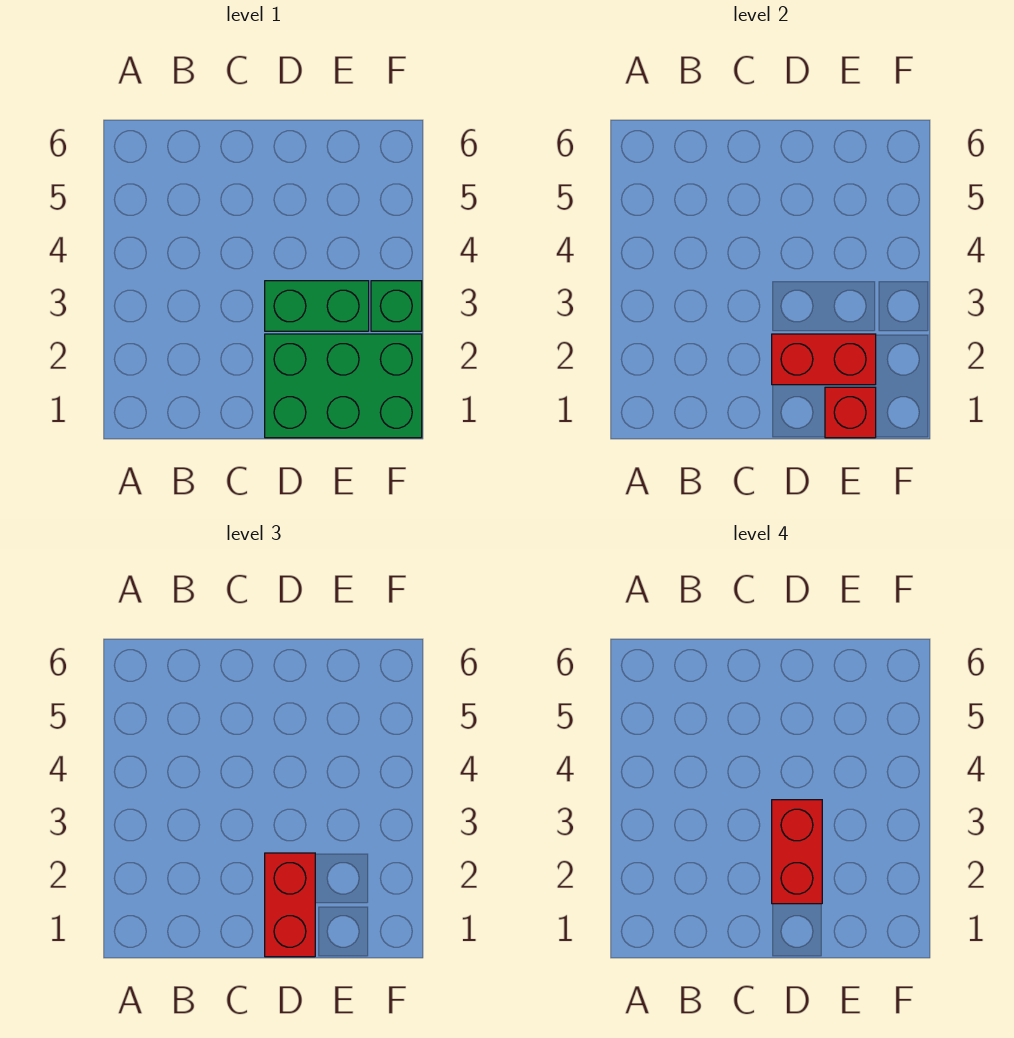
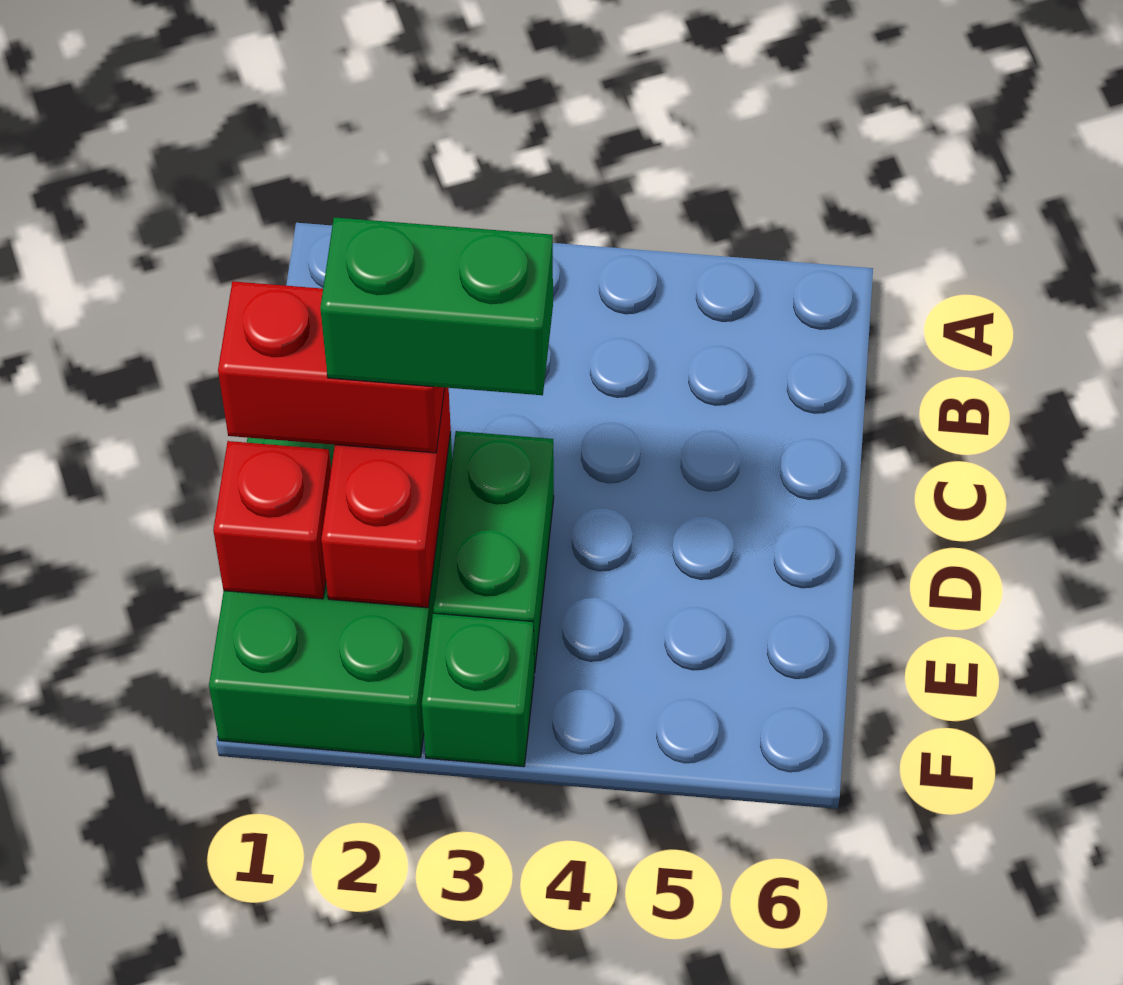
red brick D2:D3 level 4 -> green brick D2:D3 level 4

